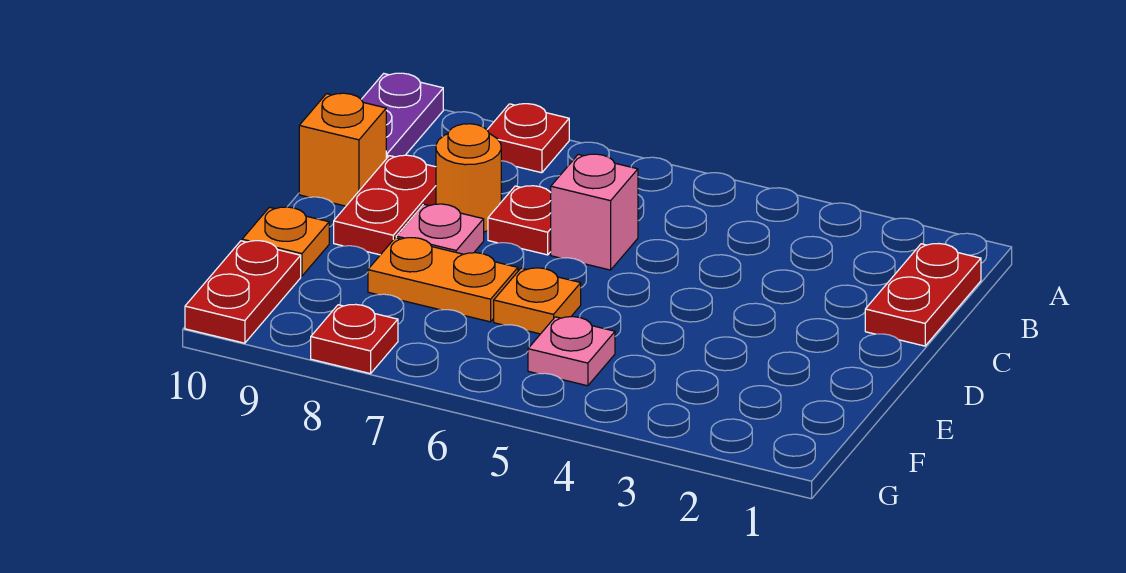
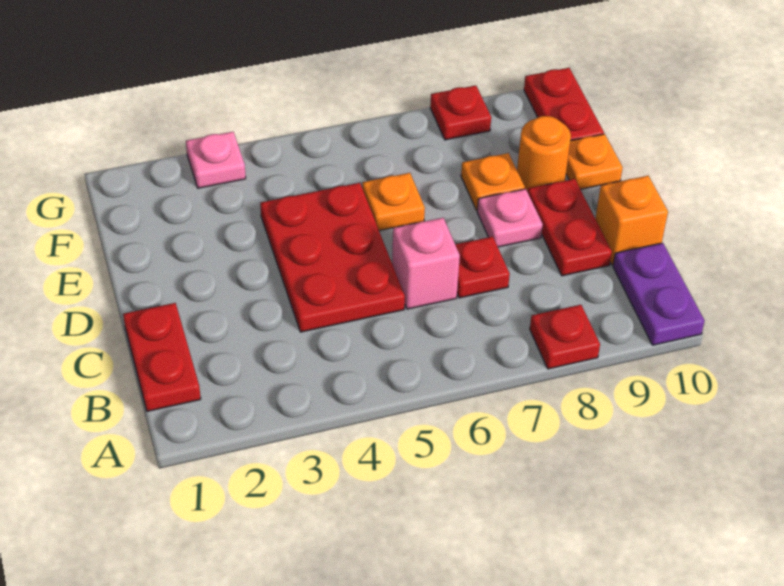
none -> red plate C4:E5 level 1
orange round brick C8 level 1 -> orange round brick E9 level 1
orange plate E7:E8 level 1 -> orange plate E8 level 1
pink plate F5 level 1 -> pink plate G3 level 1

